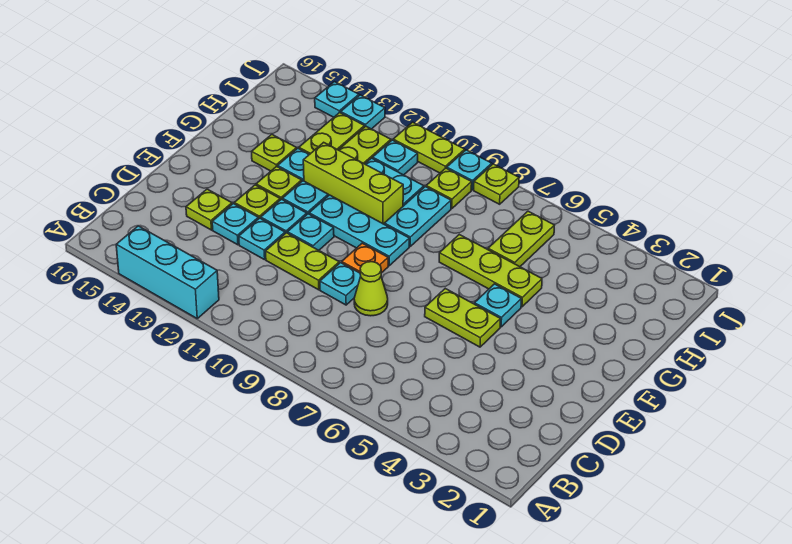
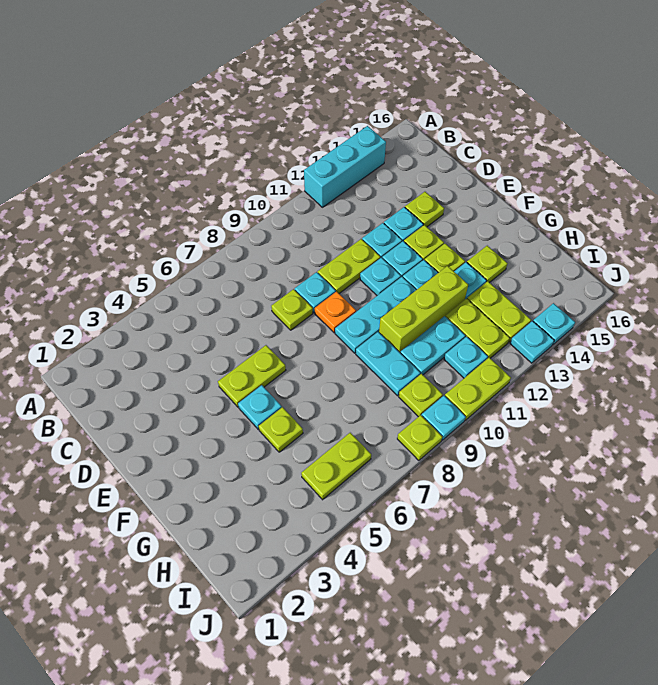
lime cone D8 level 1 -> lime plate D8 level 1
lime plate G5:G7 level 1 -> lime plate G5 level 1
lime plate H6:I6 level 1 -> lime plate I5:I6 level 1

